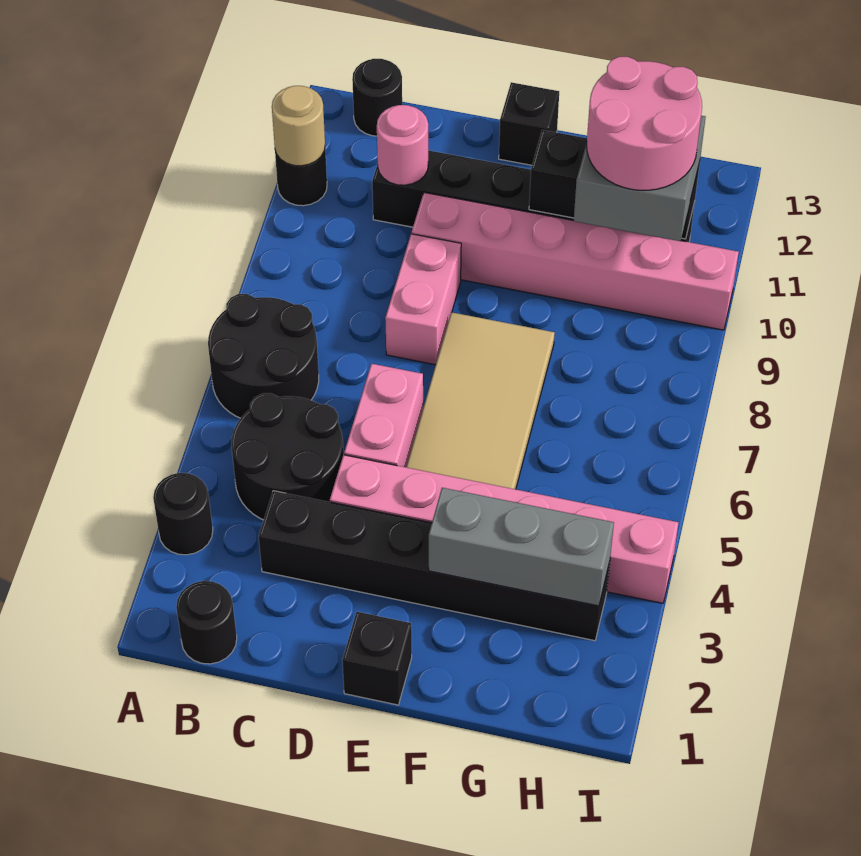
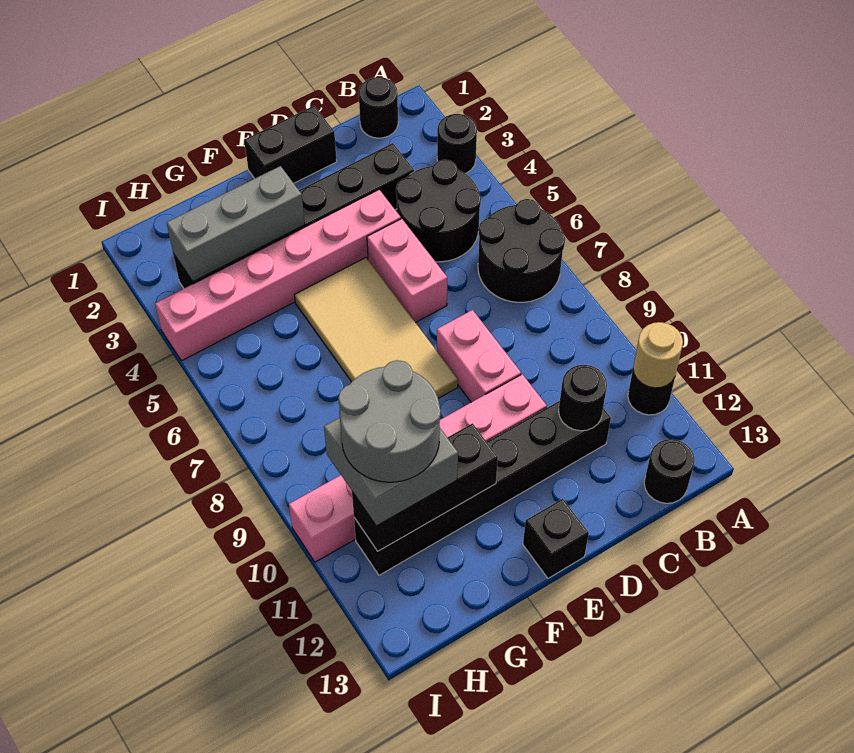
pink round brick C11 level 2 -> black round brick C11 level 2
black brick E1 level 1 -> black brick D1:E1 level 1
pink round brick G10:H11 level 4 -> grey round brick G10:H11 level 4

